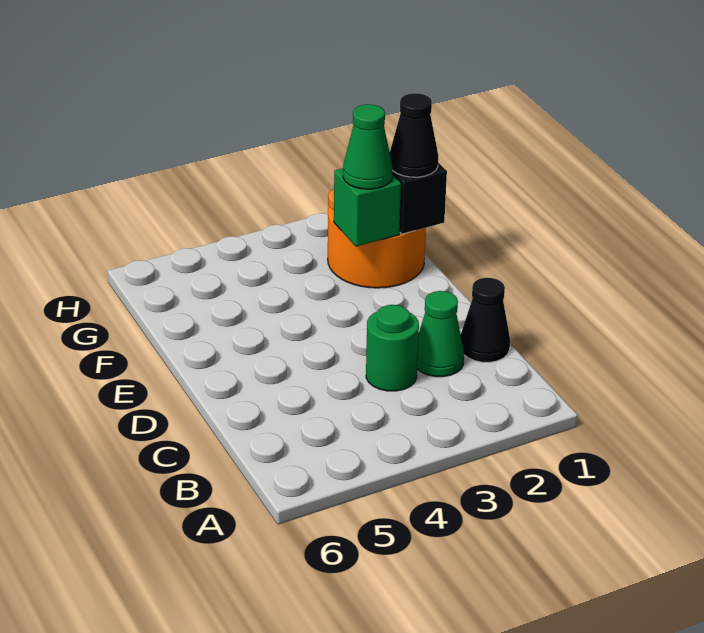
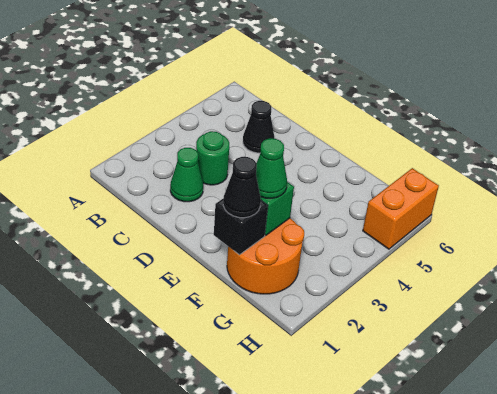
black cone C1 level 1 -> black cone C5 level 1
none -> orange brick H5:H6 level 1

